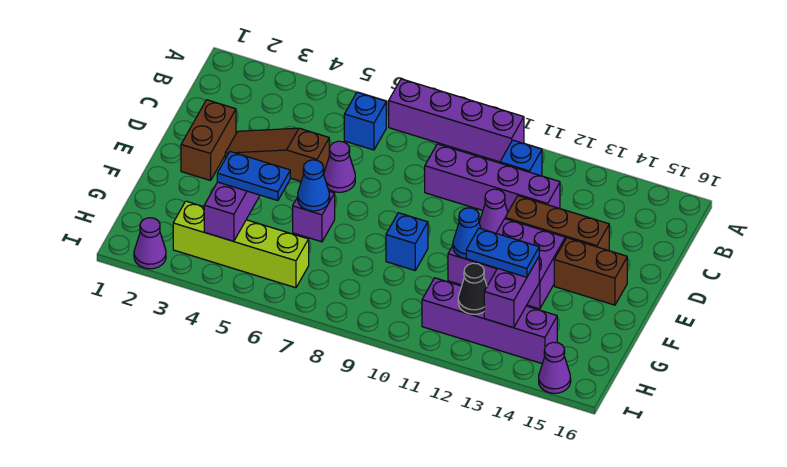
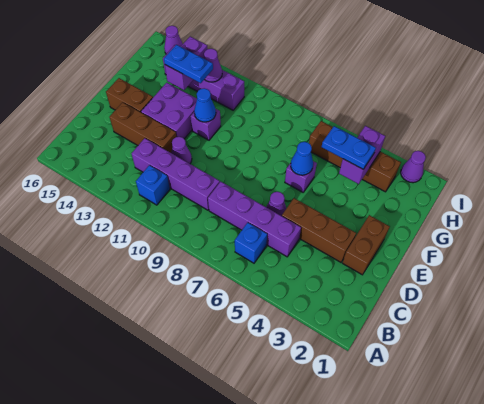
purple brick A7:A10 level 1 -> purple brick C5:C8 level 1
brown slope D3:D5 level 1 top 5 -> brown brick D3:D5 level 1
blue brick F9 level 1 -> none
lime brick H3:H6 level 1 -> brown brick H3:H6 level 1
black cone H12 level 2 -> purple cone H12 level 2

